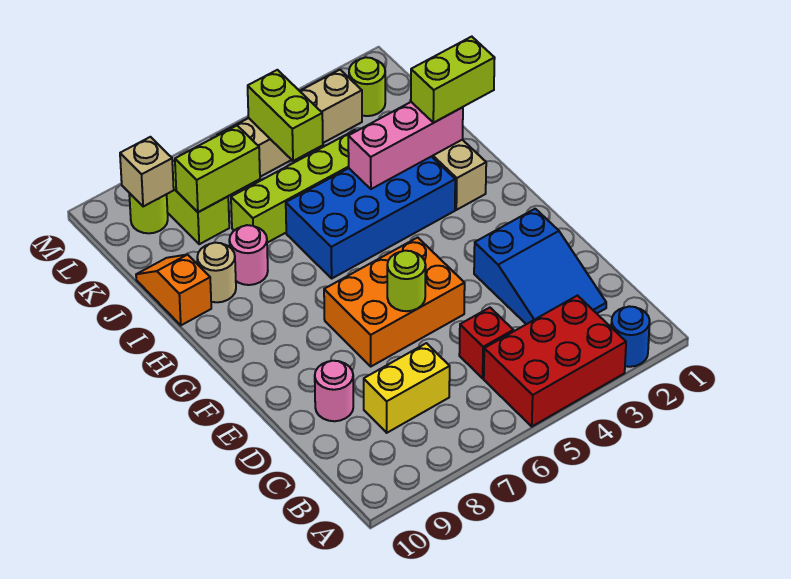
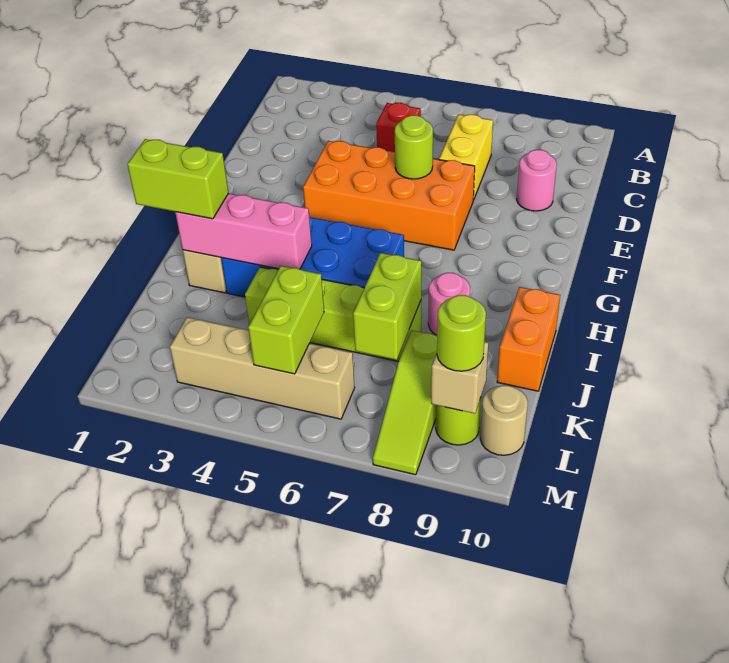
blue round brick A2 level 1 -> none
red brick A3:B5 level 1 -> none
blue slope C2:E3 level 1 top E -> none
yellow brick C7:C8 level 1 -> yellow brick C7:D7 level 1
orange brick E5:F7 level 1 -> orange brick E4:F7 level 1
tan round brick I9 level 1 -> tan round brick L10 level 1
orange slope I10:J10 level 1 top I -> orange brick I10:J10 level 1
lime brick K7:K8 level 2 -> lime brick J7:K7 level 2
lime round brick L2 level 1 -> lime round brick L9 level 3

